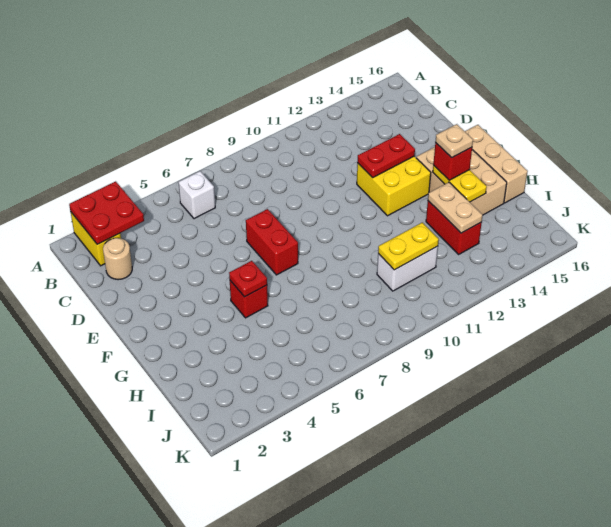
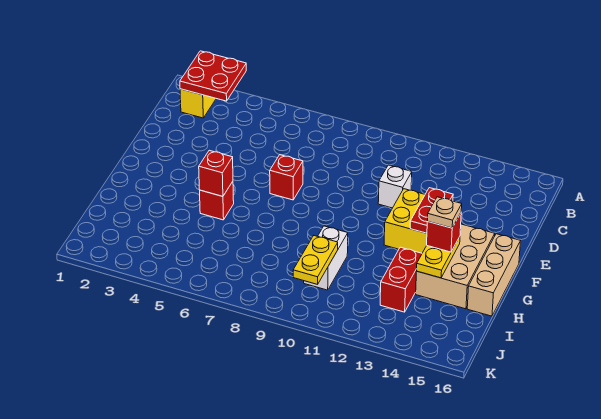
white brick B6 level 1 -> white brick D11 level 1
tan round brick C2 level 1 -> none
red brick E7:F7 level 1 -> red brick E7 level 1
red plate E12:E13 level 2 -> red plate E13:F13 level 2
red plate G5 level 2 -> red brick G5 level 2
tan plate H13:I13 level 2 -> none
white brick I10:I11 level 1 -> white brick H10:I10 level 1
yellow plate I10:I11 level 2 -> yellow plate I10:J10 level 2

